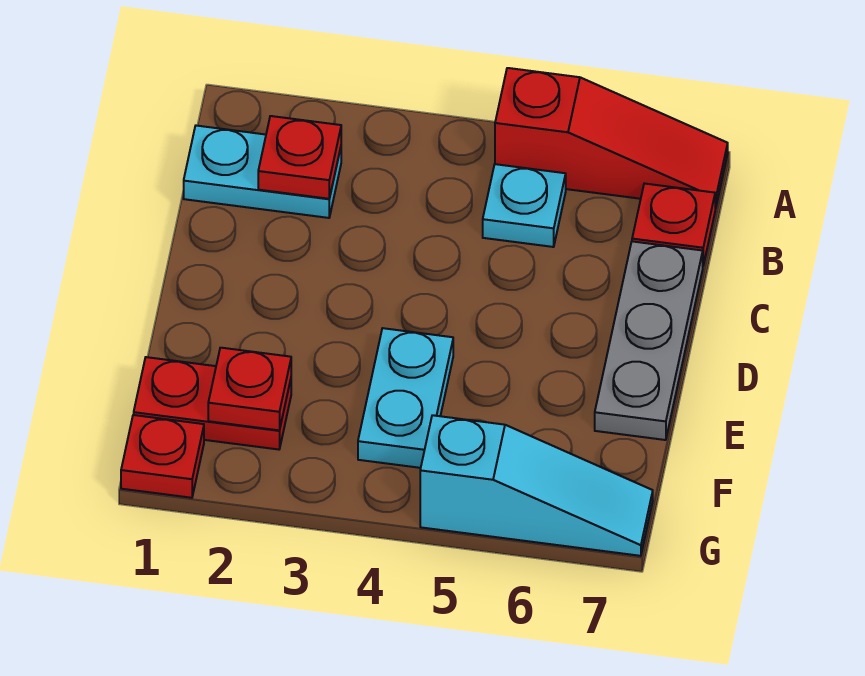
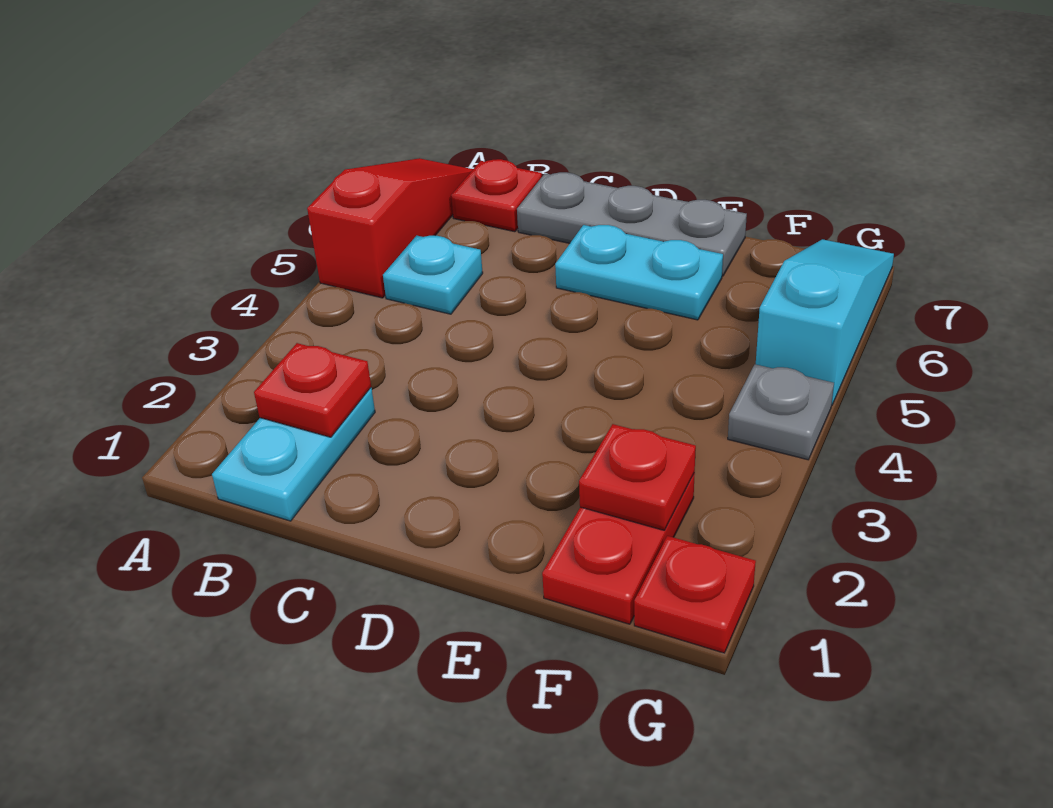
cyan plate E4:F4 level 1 -> cyan plate D6:E6 level 1
none -> grey plate G4 level 1

